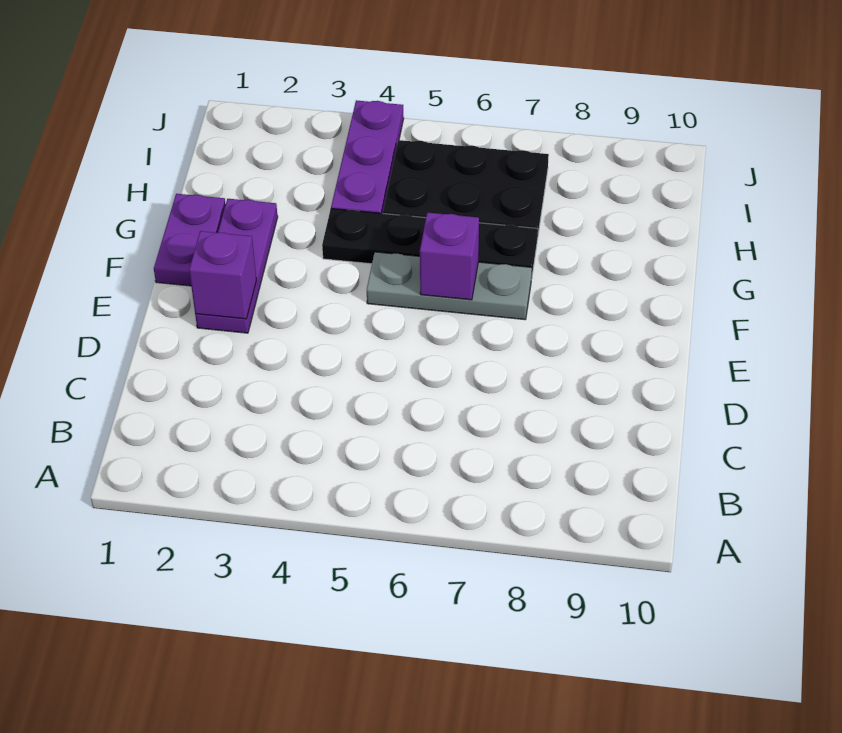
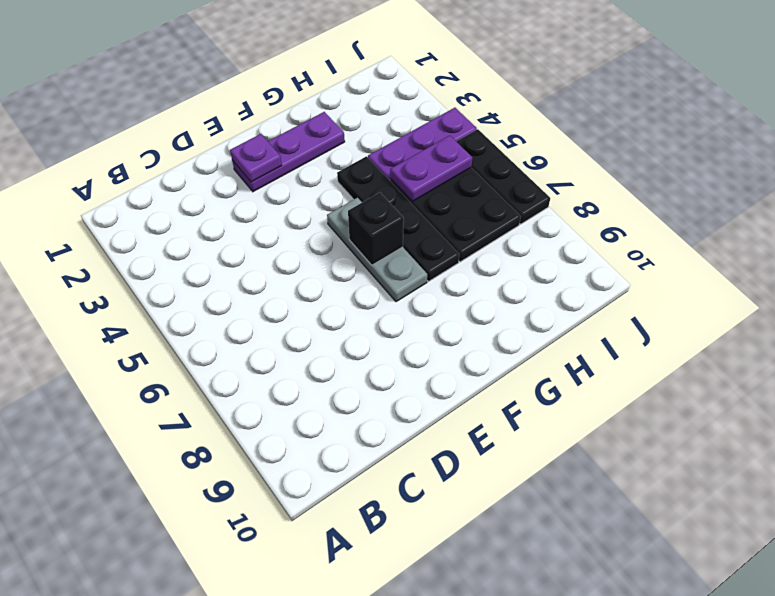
purple brick E2 level 2 -> purple plate E2 level 2
purple plate F1:G1 level 1 -> purple plate H5:I5 level 2
purple brick F6 level 2 -> black brick F6 level 2
none -> black plate J5:J7 level 1

